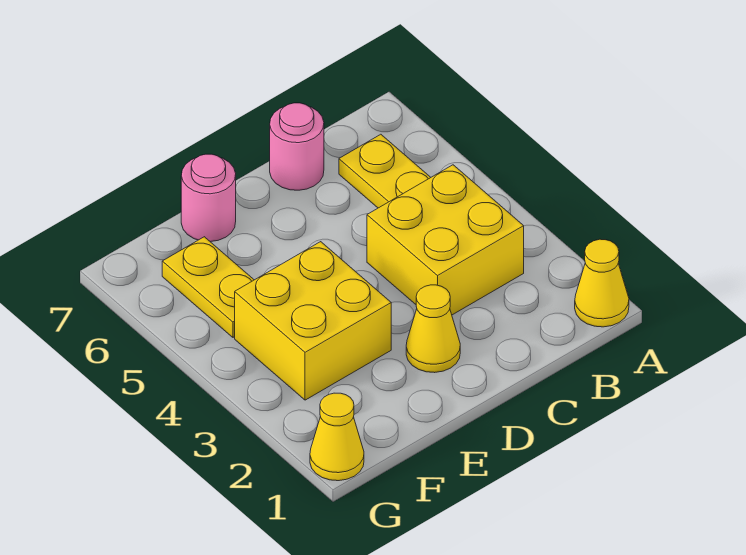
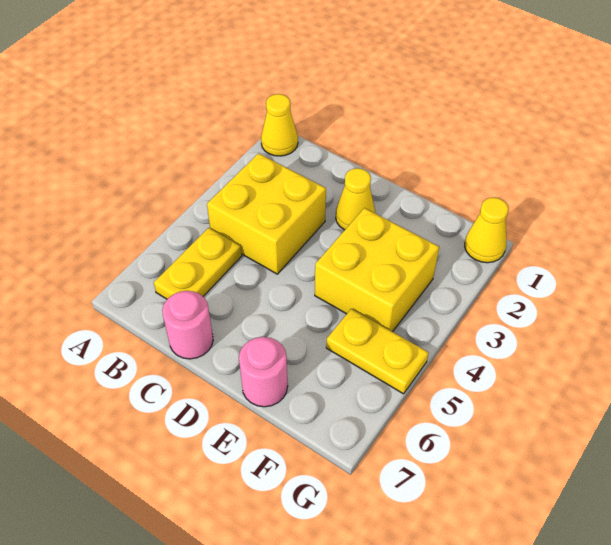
yellow plate F5:F6 level 1 -> yellow plate F5:G5 level 1

